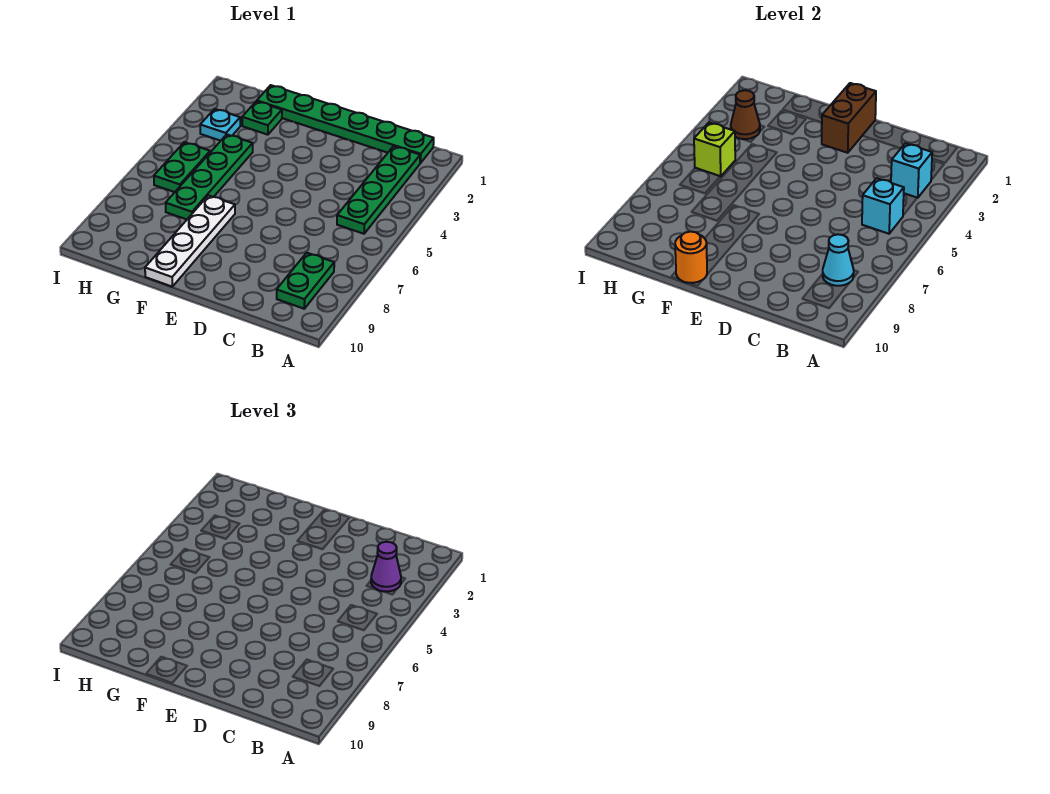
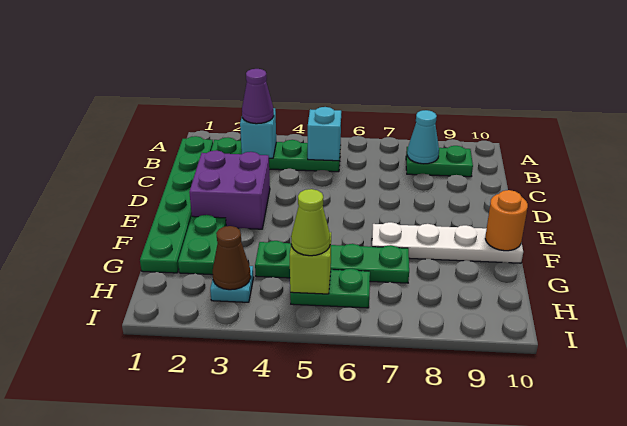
none -> purple brick D2:E3 level 1
brown brick E1:E2 level 2 -> none
green plate G2 level 1 -> green plate F2:G2 level 1
none -> lime cone H5 level 3

